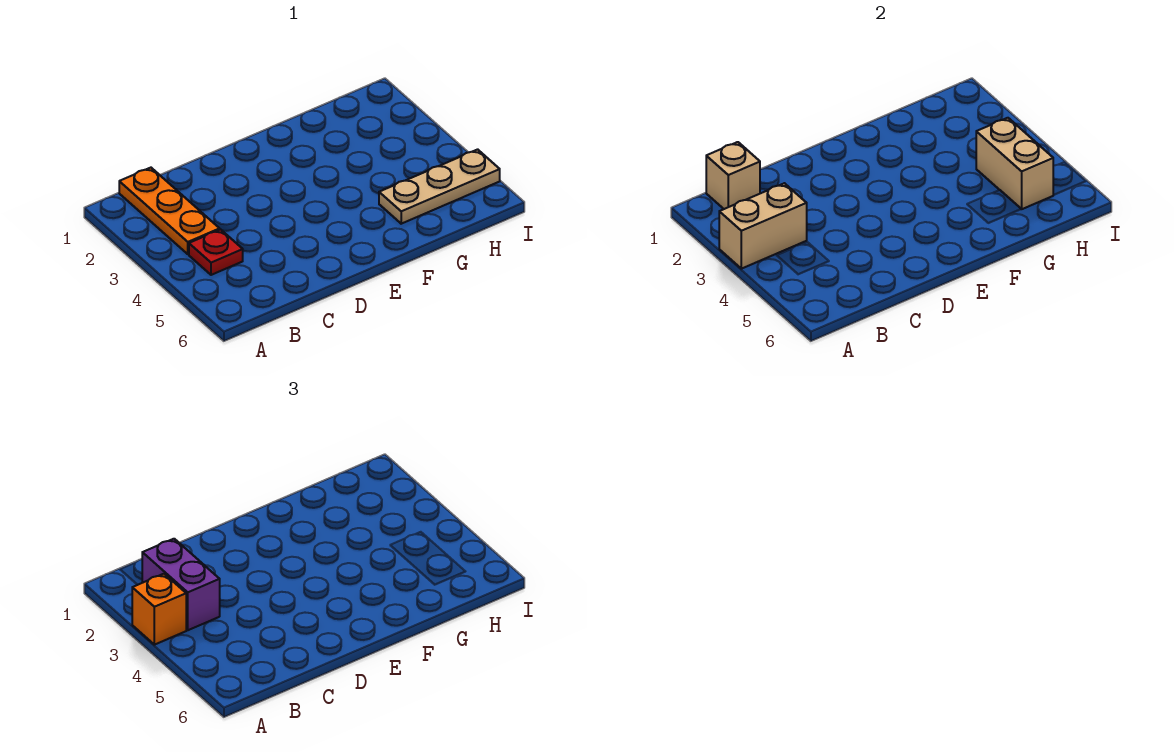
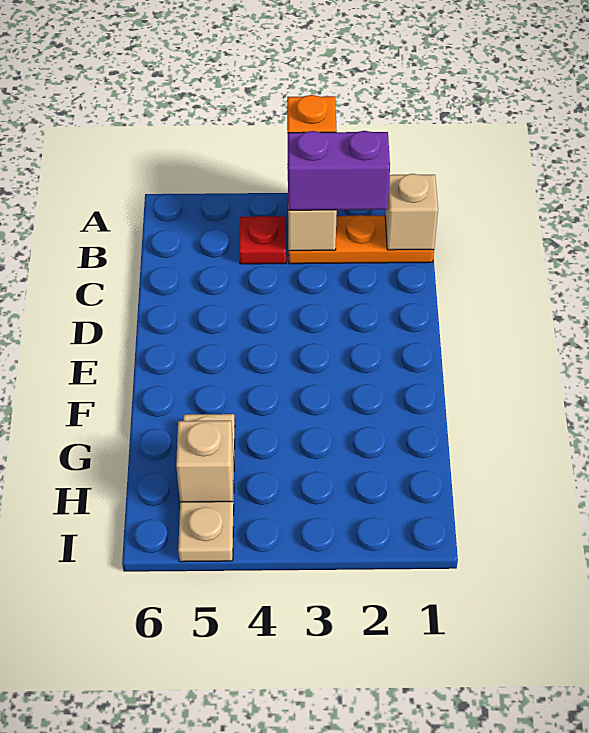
tan brick H4:H5 level 2 -> tan brick H5 level 2

